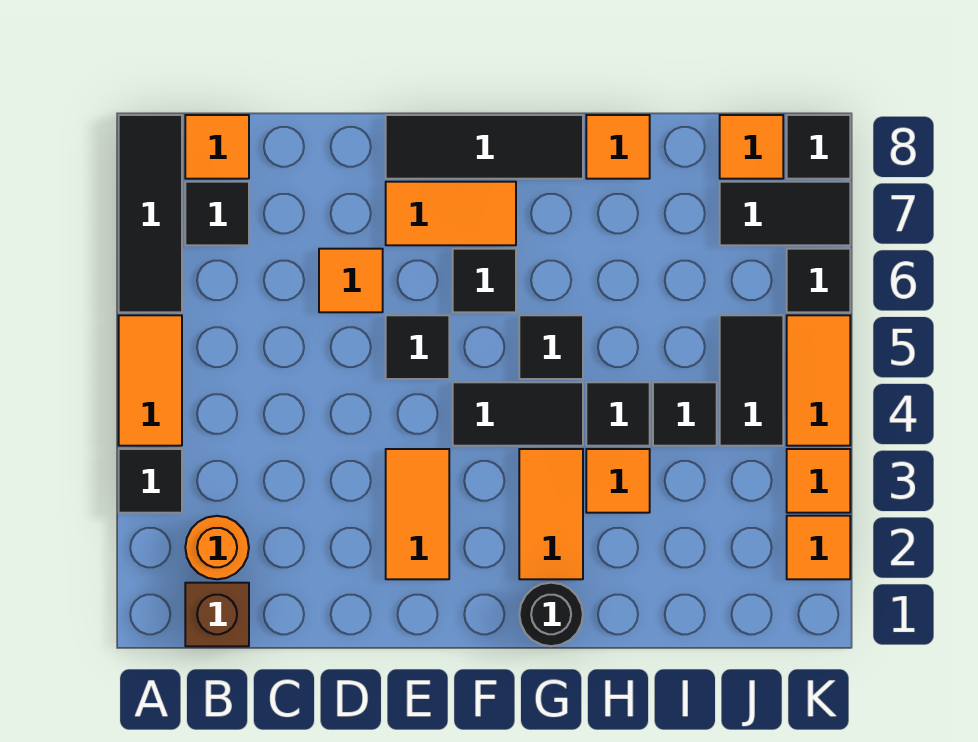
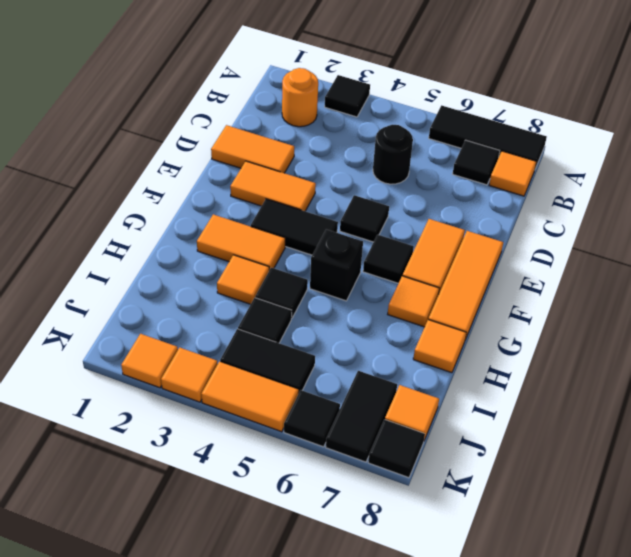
orange tile A4:A5 level 1 -> orange tile D1:D2 level 1
brown brick B1 level 1 -> none
orange tile D6 level 1 -> orange tile G7 level 1
black tile E8:G8 level 1 -> orange tile E8:G8 level 1
black tile F4:G4 level 1 -> black tile F3:F4 level 1
black round brick G1 level 1 -> black round brick C5 level 1
black tile G5 level 1 -> black brick G5 level 1

